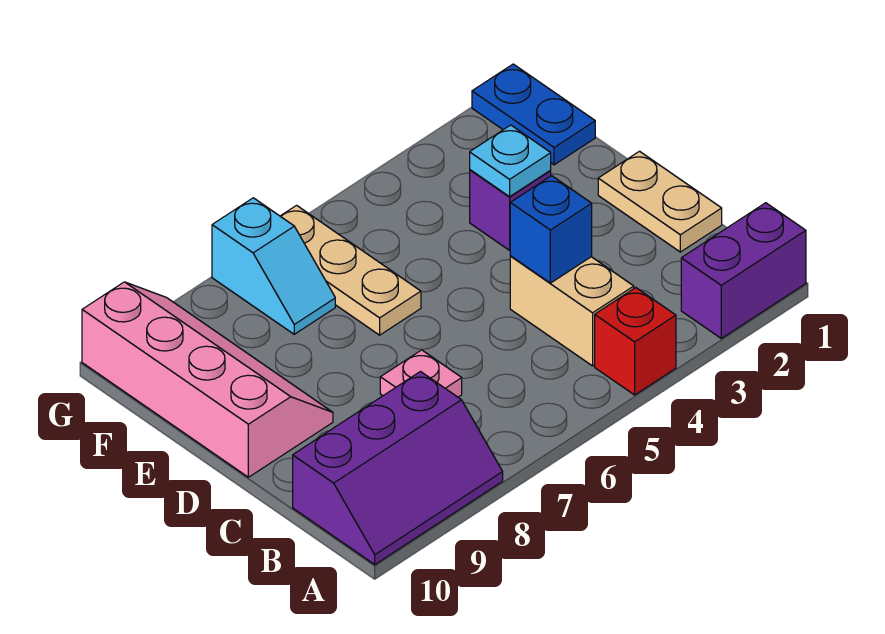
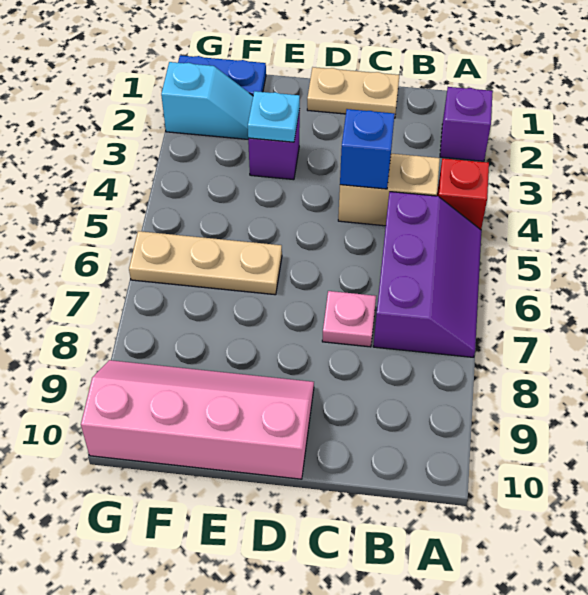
purple brick A1:A2 level 1 -> purple brick A2 level 1
purple slope A8:B10 level 1 top B -> purple slope A5:B7 level 1 top B
cyan slope F7:G7 level 1 top G -> cyan slope F2:G2 level 1 top G

